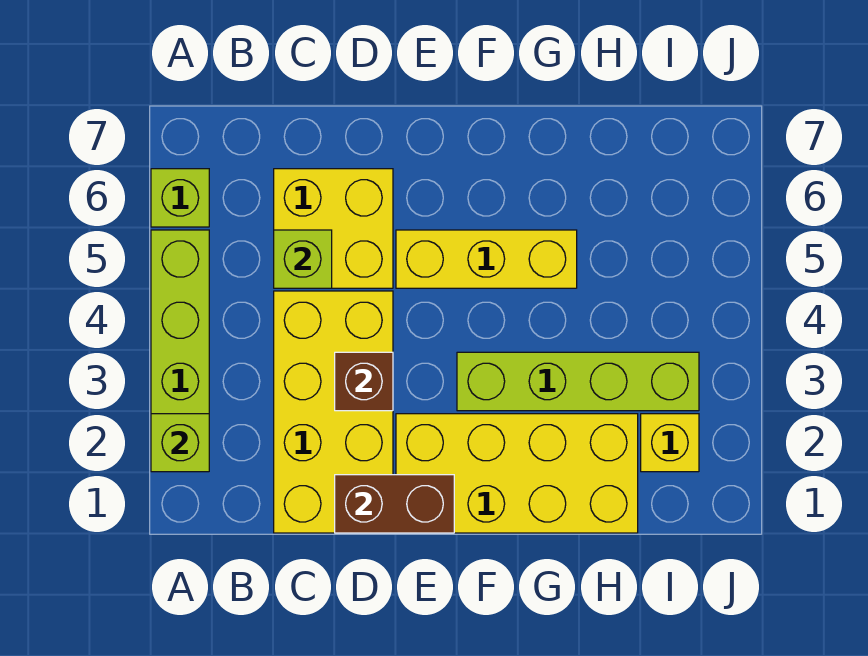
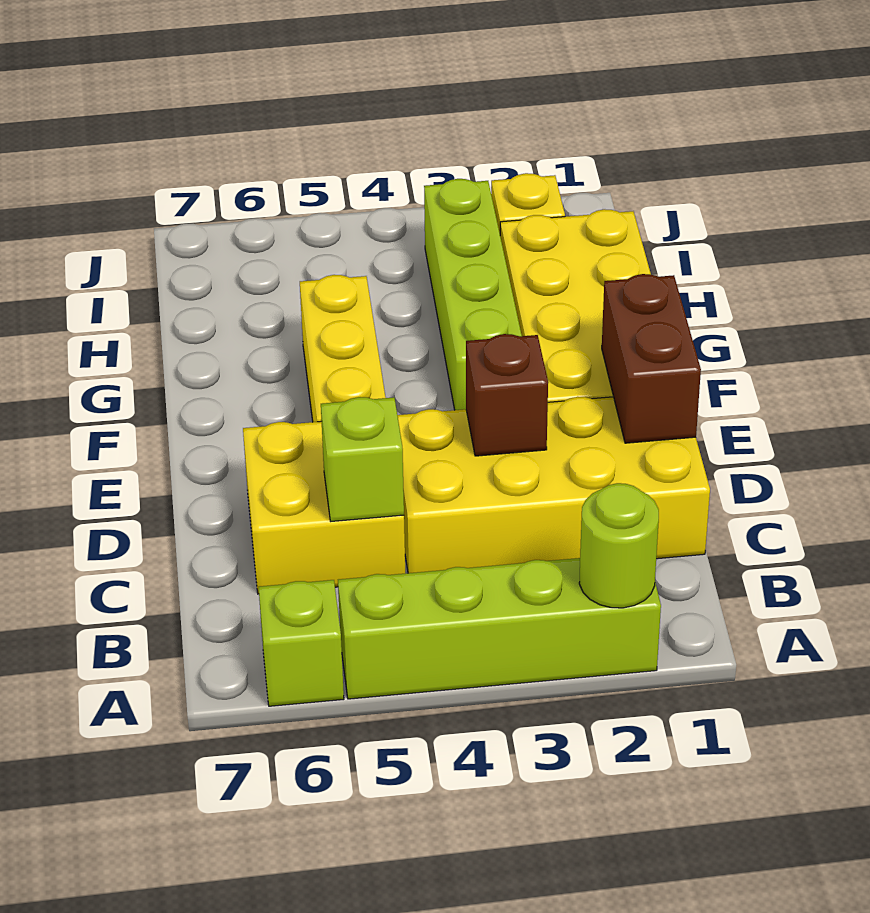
lime brick A2 level 2 -> lime round brick A2 level 2

